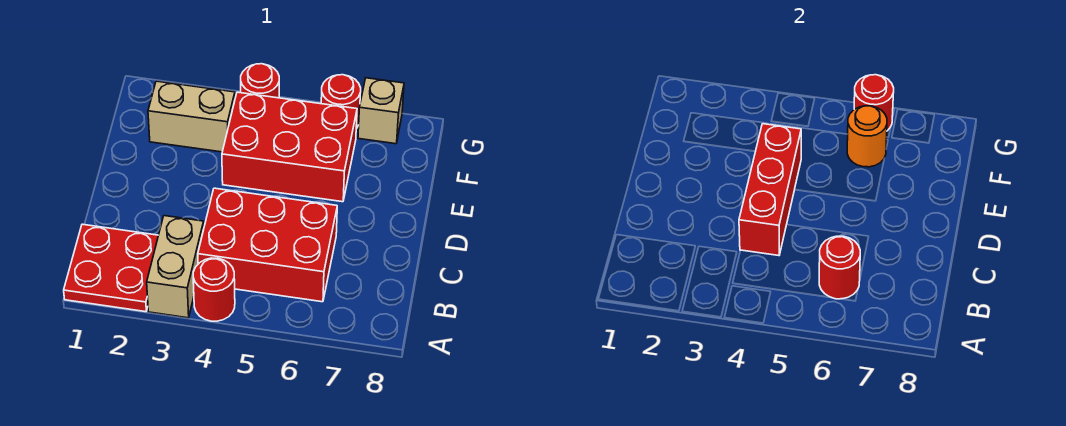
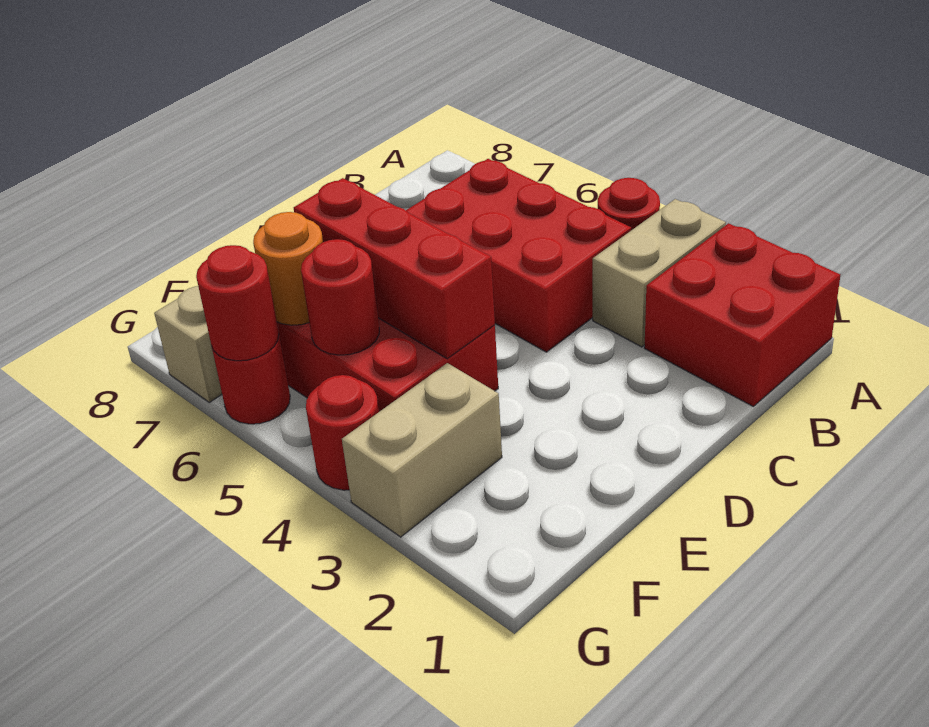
red plate A1:B2 level 1 -> red brick A1:B2 level 1
red round brick B6 level 2 -> red round brick F5 level 2
red brick C4:E4 level 2 -> red brick E4:E6 level 2
tan brick F2:F3 level 1 -> tan brick F3:G3 level 1

